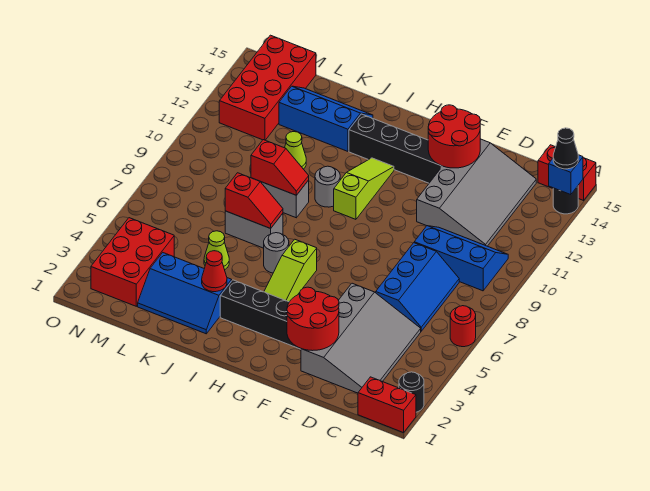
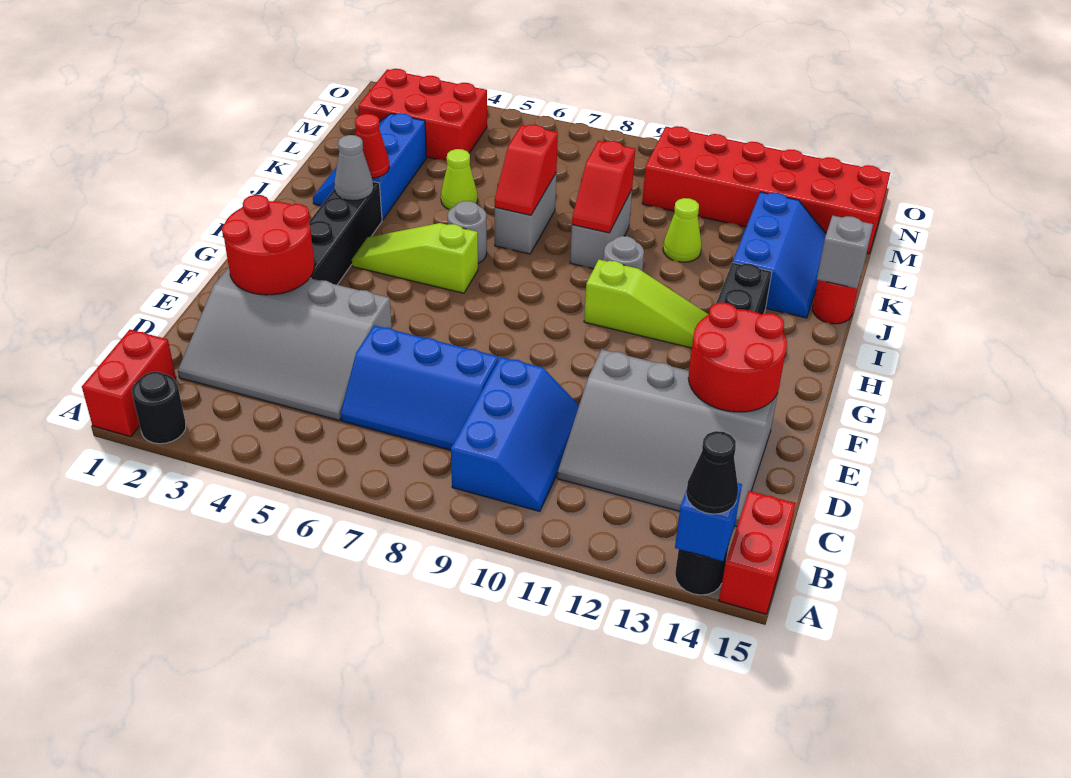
red round brick A6 level 1 -> red round brick J15 level 1
none -> grey cone I3 level 2
none -> grey brick J15 level 2
red brick M12:N15 level 1 -> red brick M10:N15 level 1

